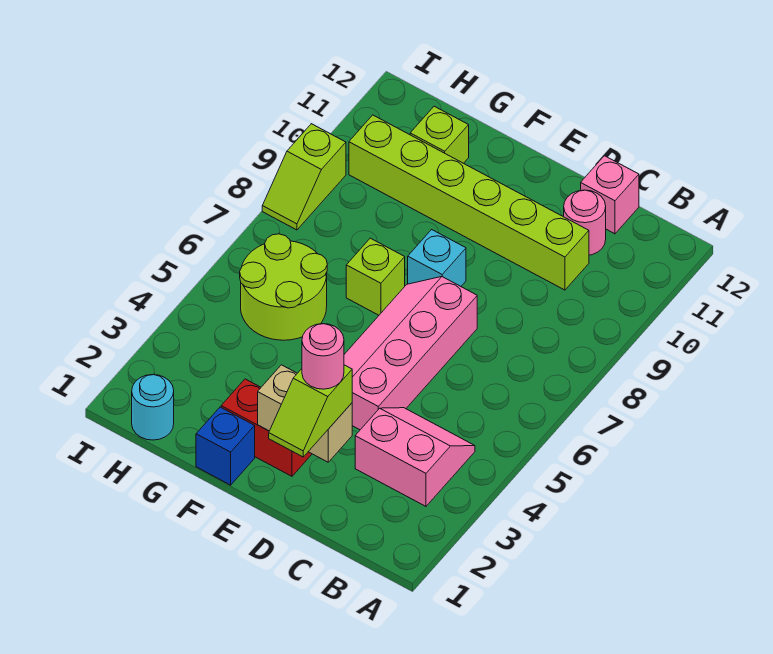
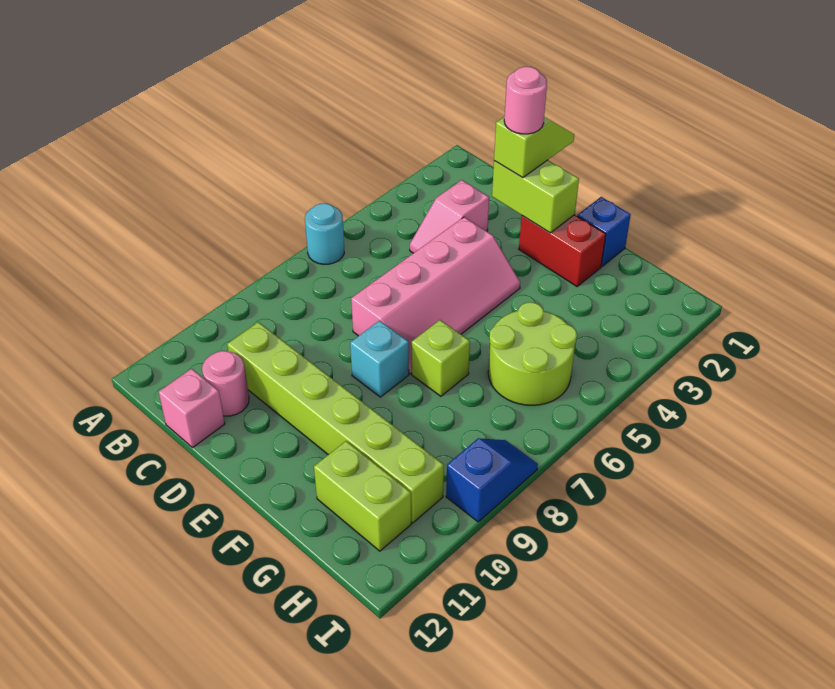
pink slope B3:C4 level 1 top 3 -> pink slope C3:C4 level 1 top 3
tan brick D2:E2 level 2 -> lime brick D2:E2 level 2
lime brick G11 level 1 -> lime brick G11:H11 level 1
cyan round brick H1 level 1 -> cyan round brick A6 level 1
lime slope I8:I9 level 1 top 9 -> blue slope I8:I9 level 1 top 9

